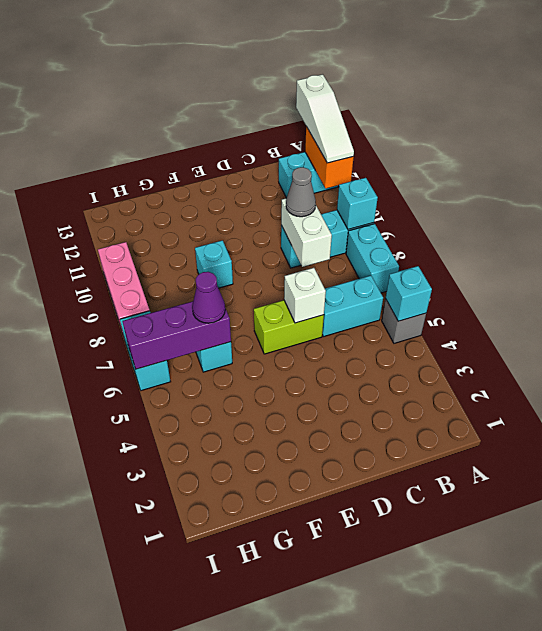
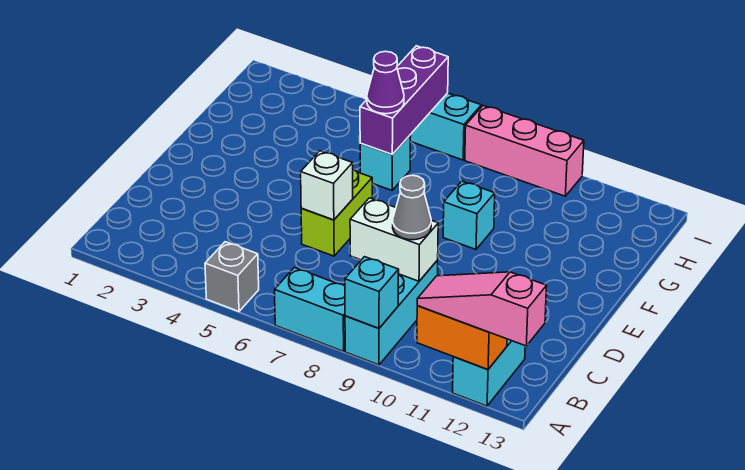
cyan brick A5 level 2 -> none
white slope A11:A13 level 3 top 13 -> pink slope A11:A13 level 3 top 13
cyan brick B6:C6 level 1 -> none

